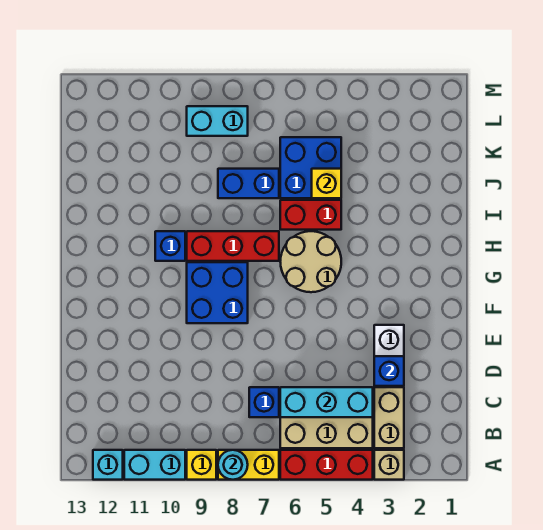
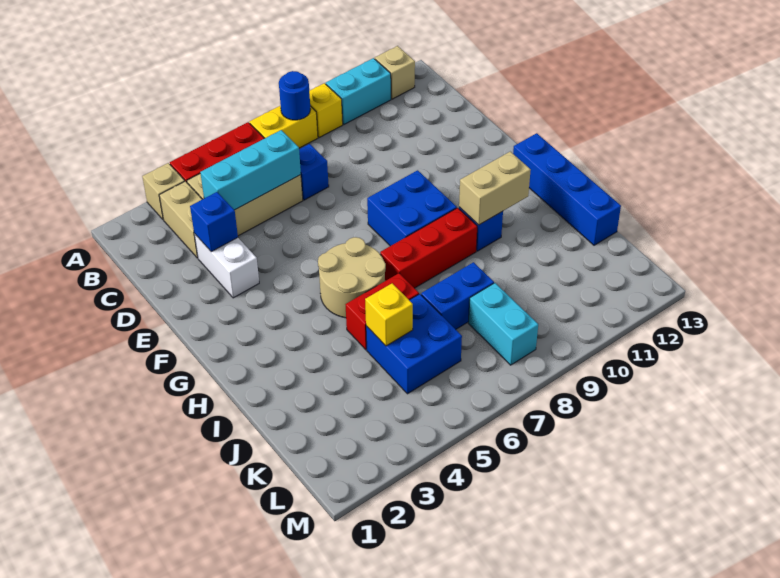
cyan round brick A8 level 2 -> blue round brick A8 level 2
cyan brick A12 level 1 -> tan brick A12 level 1
none -> blue brick G13:J13 level 1
none -> tan brick H10:H11 level 2
cyan brick L8:L9 level 1 -> cyan brick K8:L8 level 1

